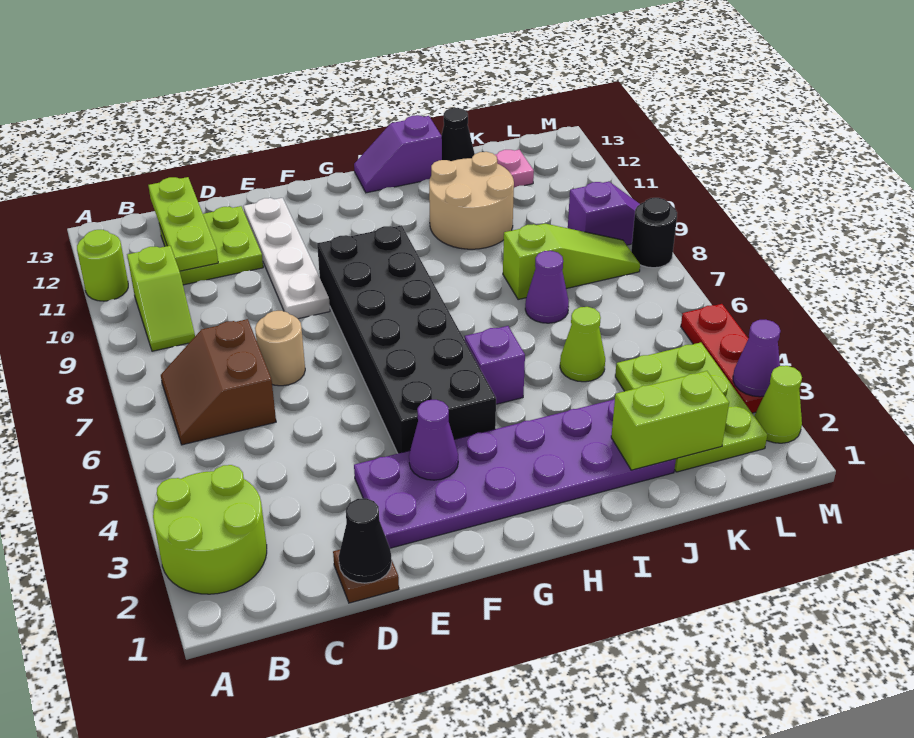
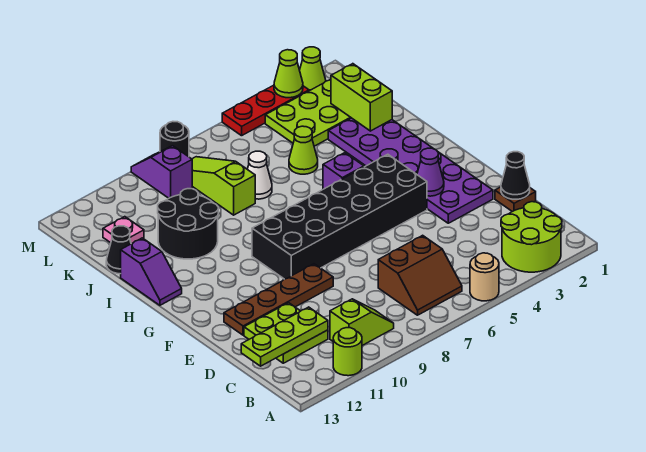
tan round brick D7 level 1 -> tan round brick A5 level 1
white plate E9:E12 level 1 -> brown plate E9:E12 level 1
tan round brick I10:J11 level 1 -> black round brick I10:J11 level 1
purple cone J7 level 1 -> white cone J7 level 1
purple cone M3 level 2 -> lime cone M3 level 2

